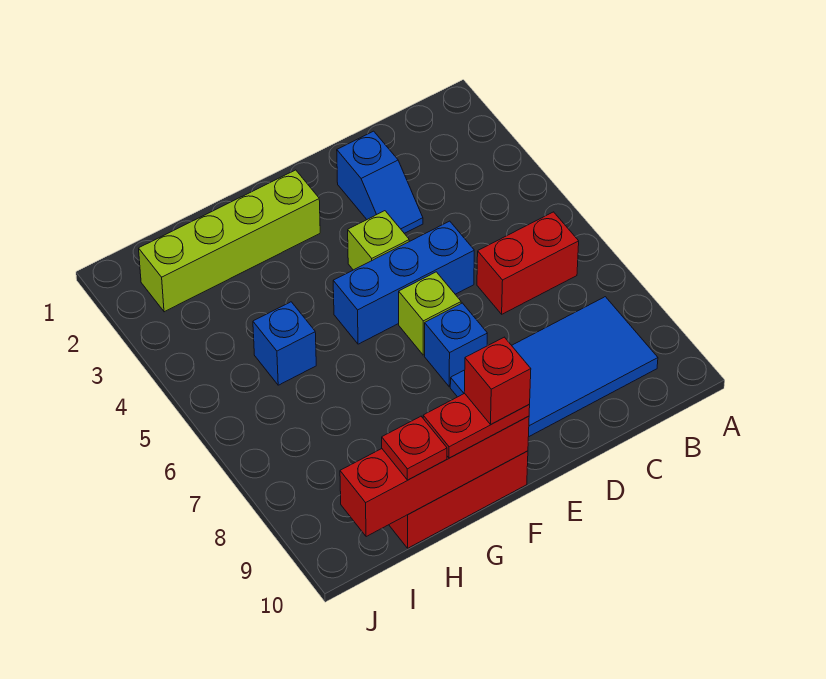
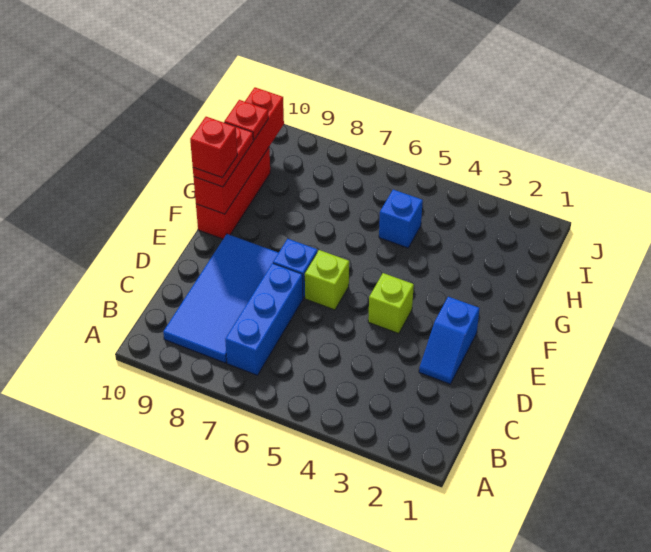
red brick B6:C6 level 1 -> none
blue slope D2:D3 level 1 top 2 -> blue slope D2:E2 level 1 top E
blue brick D5:F5 level 1 -> blue brick B7:D7 level 1
lime brick F2:I2 level 1 -> none

